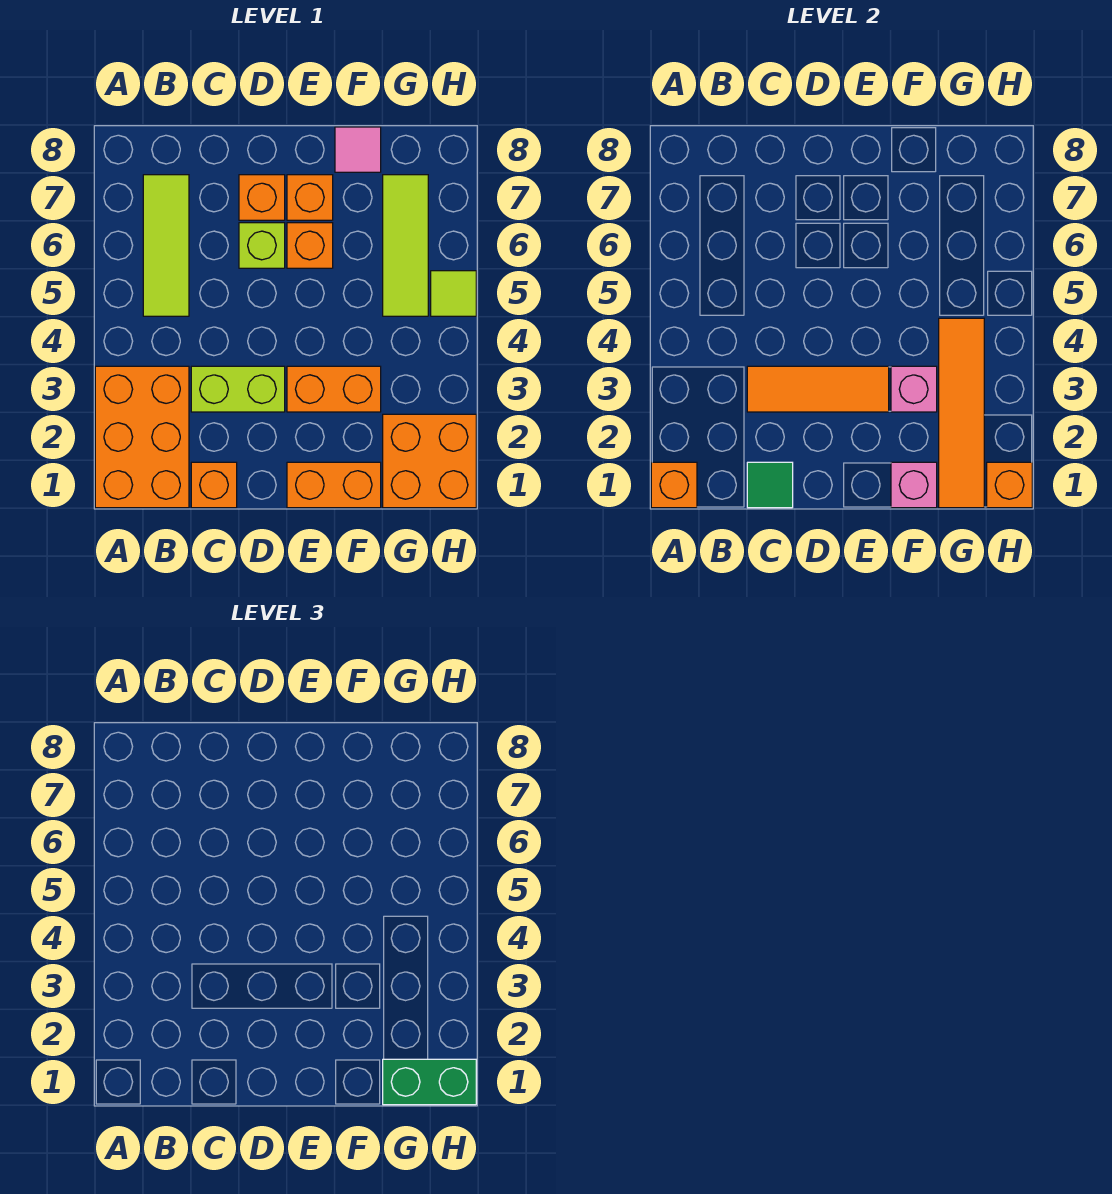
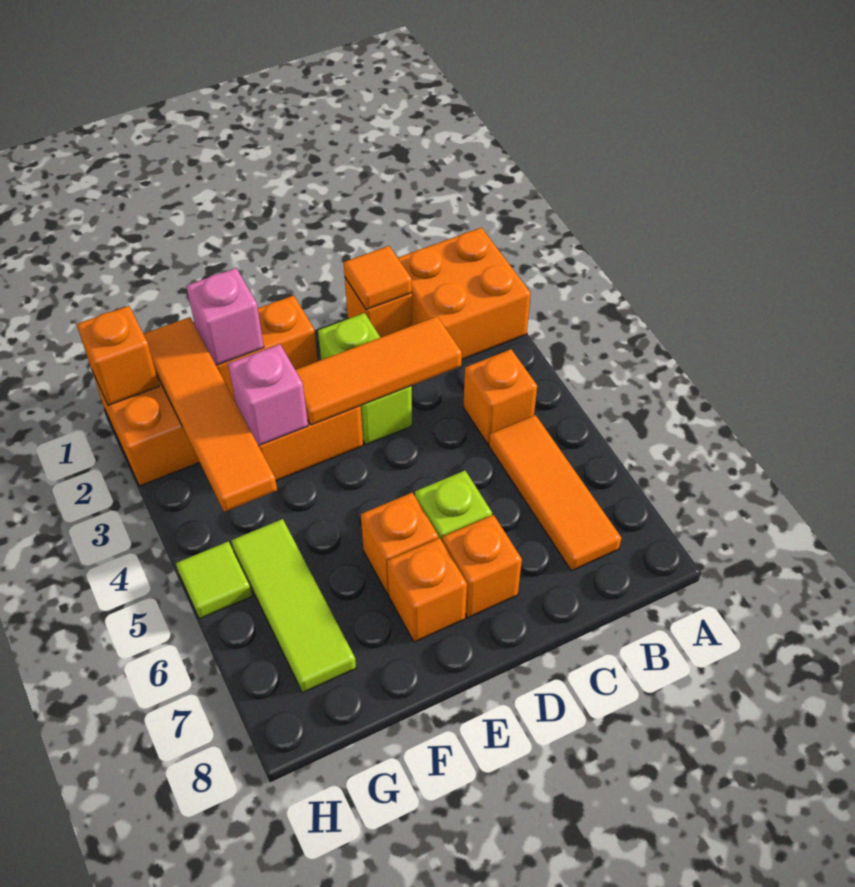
orange brick A1:B3 level 1 -> orange brick A1:B2 level 1
orange brick A1 level 2 -> orange brick B4 level 1
lime tile B5:B7 level 1 -> orange tile B5:B7 level 1
green tile C1 level 2 -> orange tile C1 level 2
lime brick C3:D3 level 1 -> lime brick D2:D3 level 1
pink tile F8 level 1 -> none
green brick G1:H1 level 3 -> none

